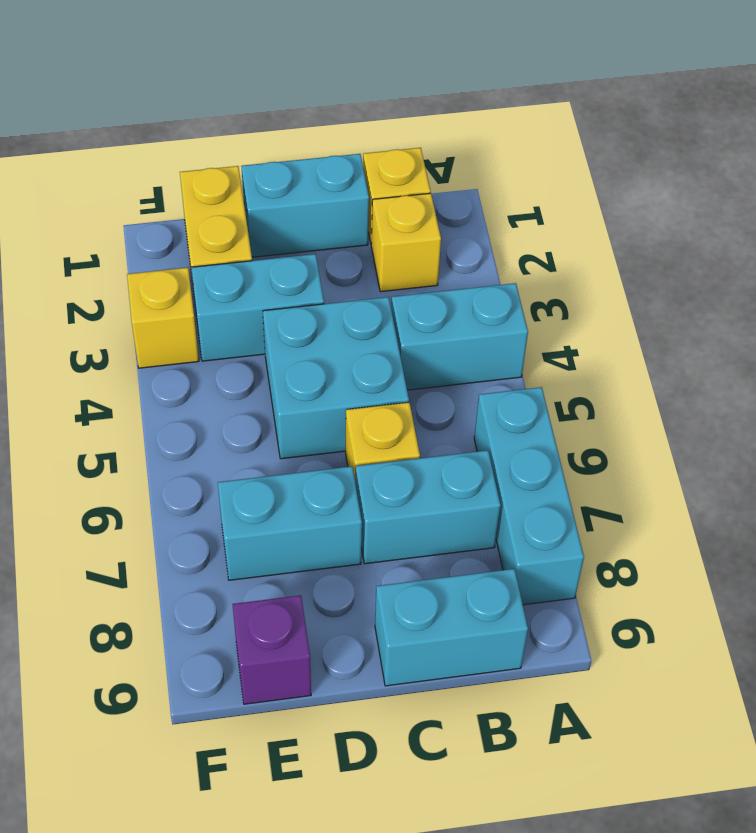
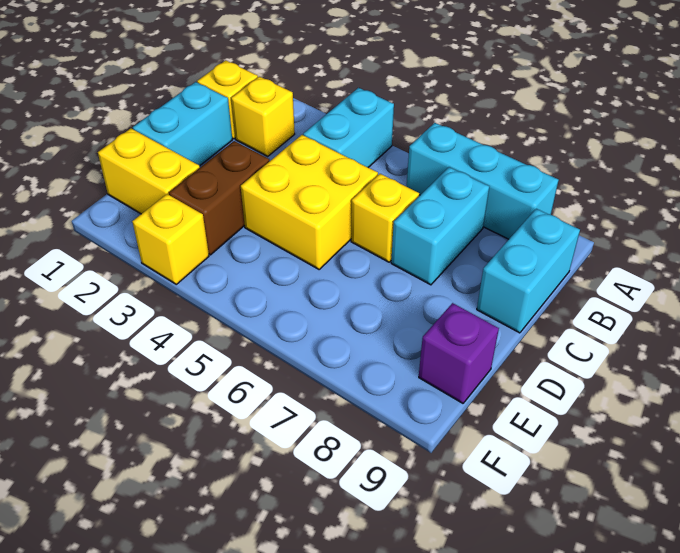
cyan brick C4:D5 level 1 -> yellow brick C4:D5 level 1
cyan brick D3:E3 level 1 -> brown brick D3:E3 level 1
cyan brick D7:E7 level 1 -> none

